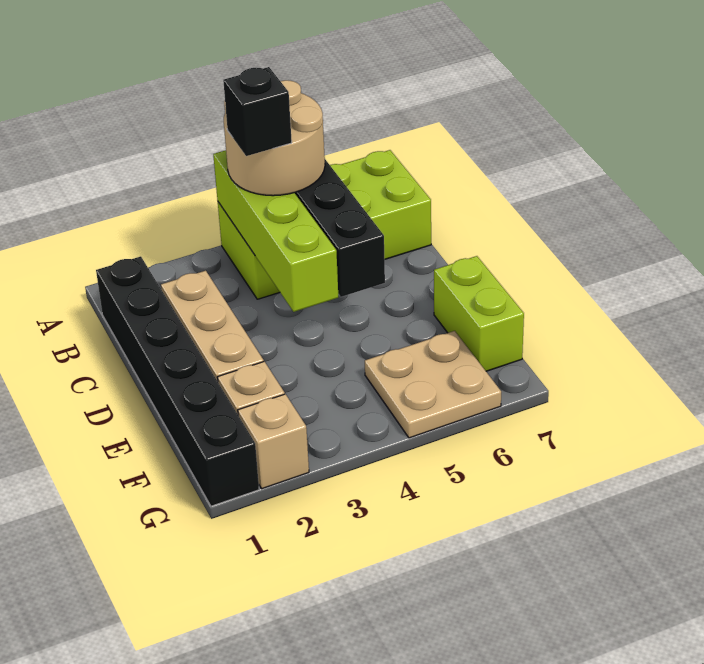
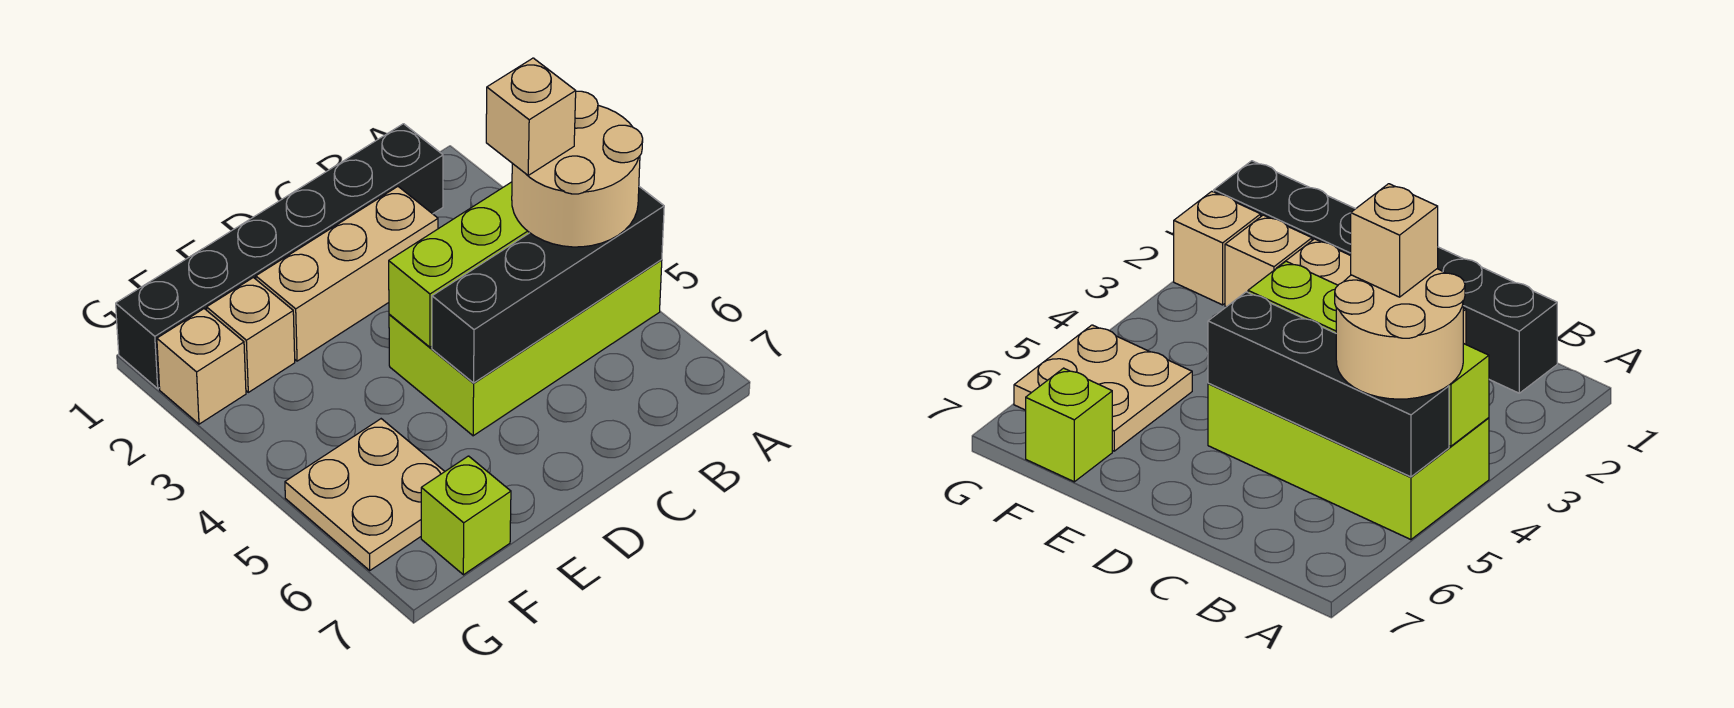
lime brick A4:B7 level 1 -> lime brick A4:D5 level 1
black brick B4 level 4 -> tan brick B4 level 4
lime brick E7:F7 level 1 -> lime brick F7 level 1

